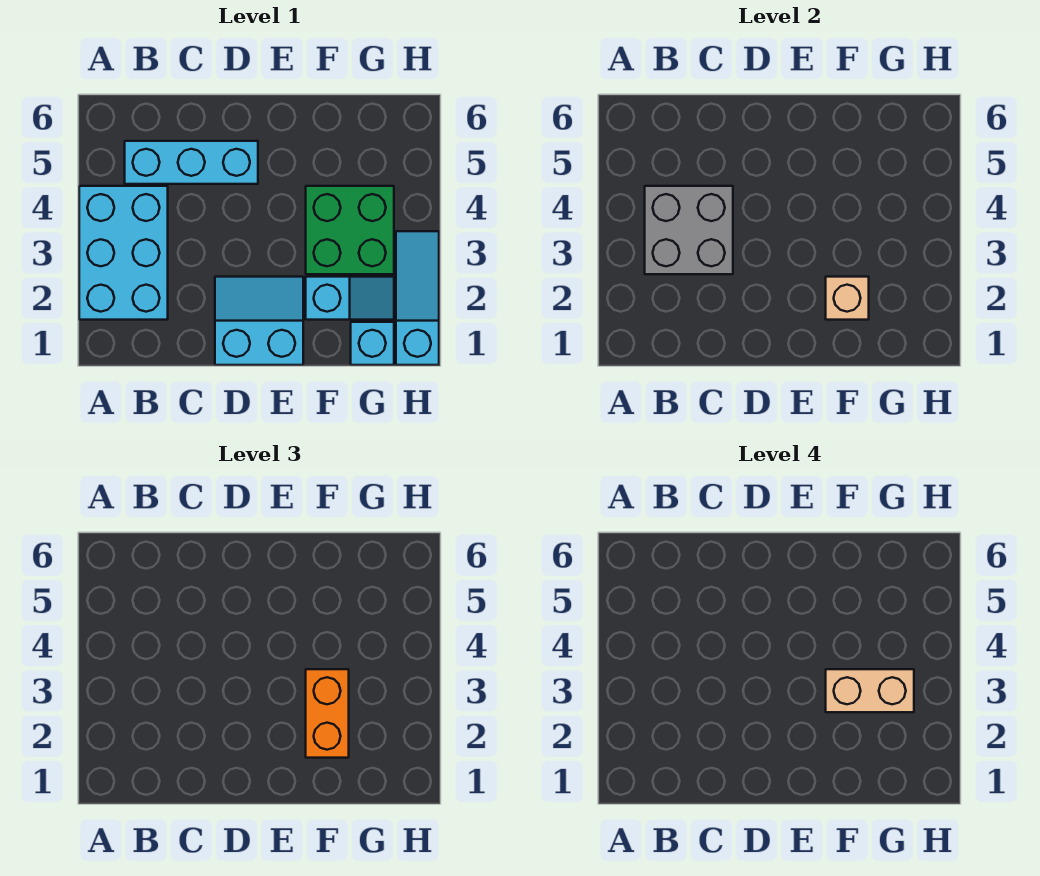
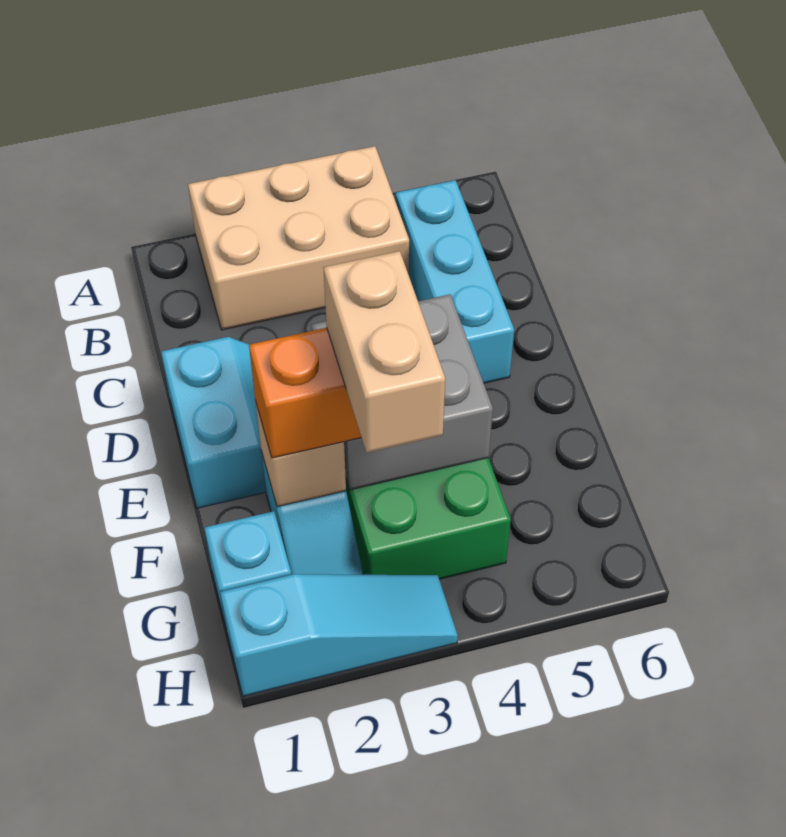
cyan brick A2:B4 level 1 -> tan brick A2:B4 level 1
grey brick B3:C4 level 2 -> grey brick E3:F4 level 2

